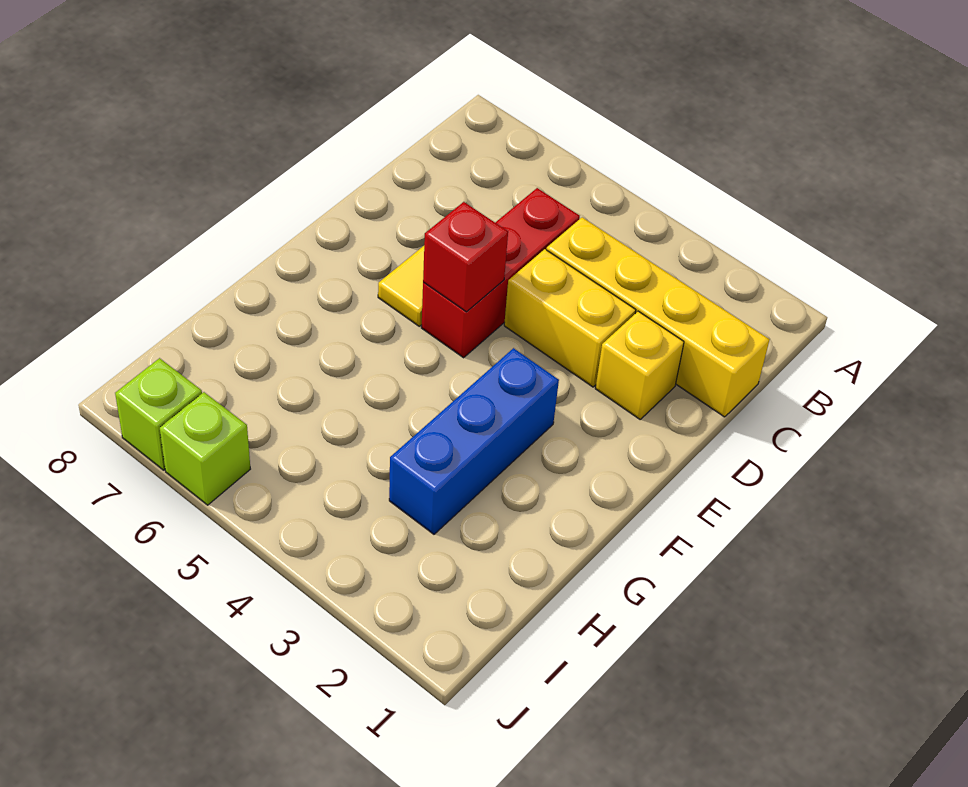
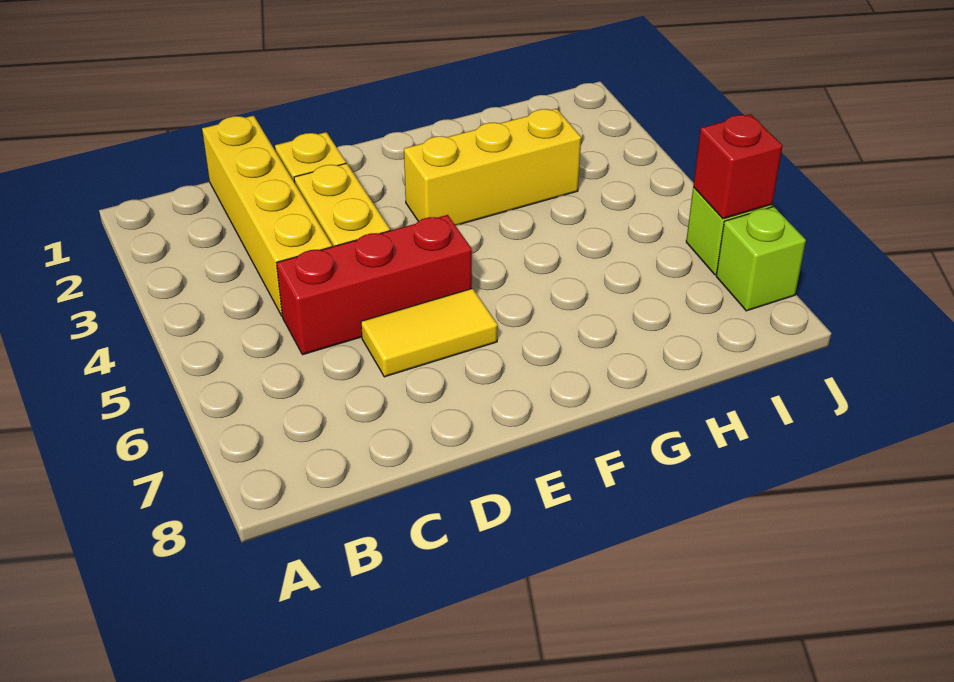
red brick E5 level 2 -> red brick J6 level 2
blue brick F3:H3 level 1 -> yellow brick F3:H3 level 1

